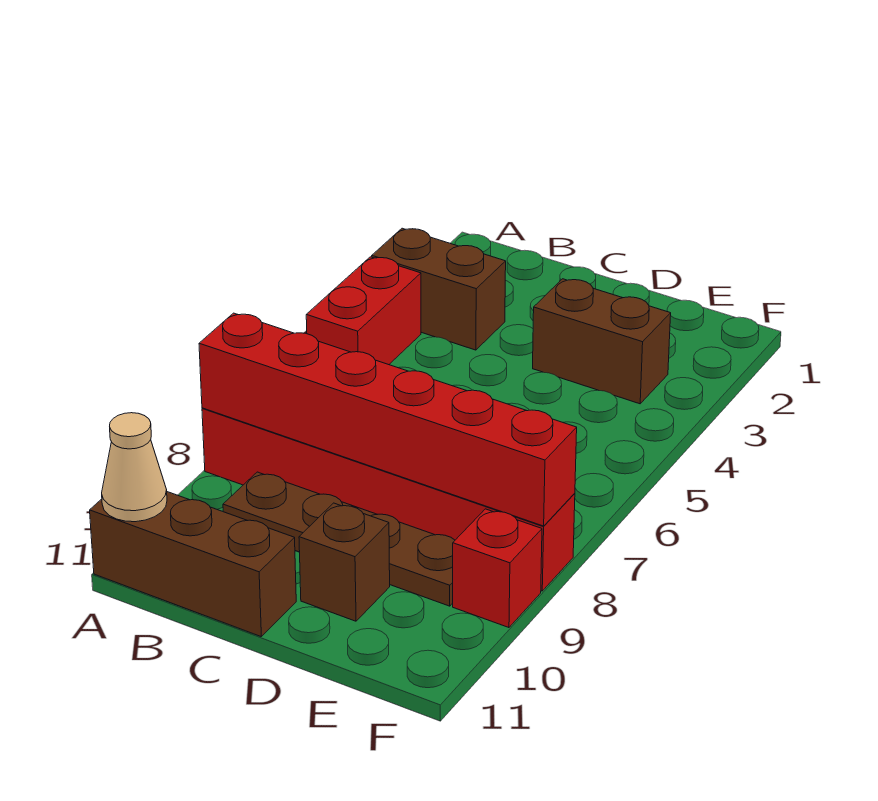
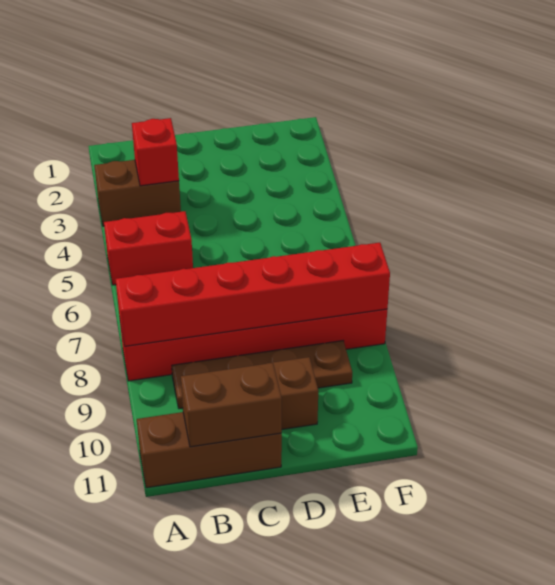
red brick A4:A5 level 1 -> red brick A5:B5 level 1
tan cone A11 level 2 -> none
brown brick D3:E3 level 1 -> brown brick B11:C11 level 2
red brick F9 level 1 -> red brick B3 level 2

